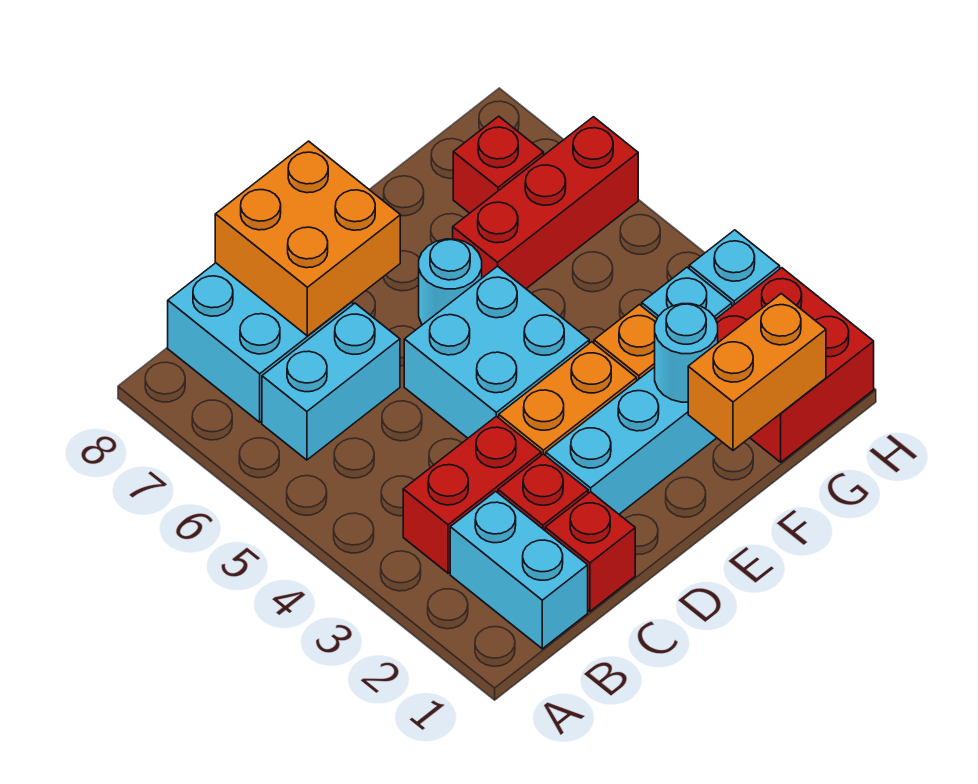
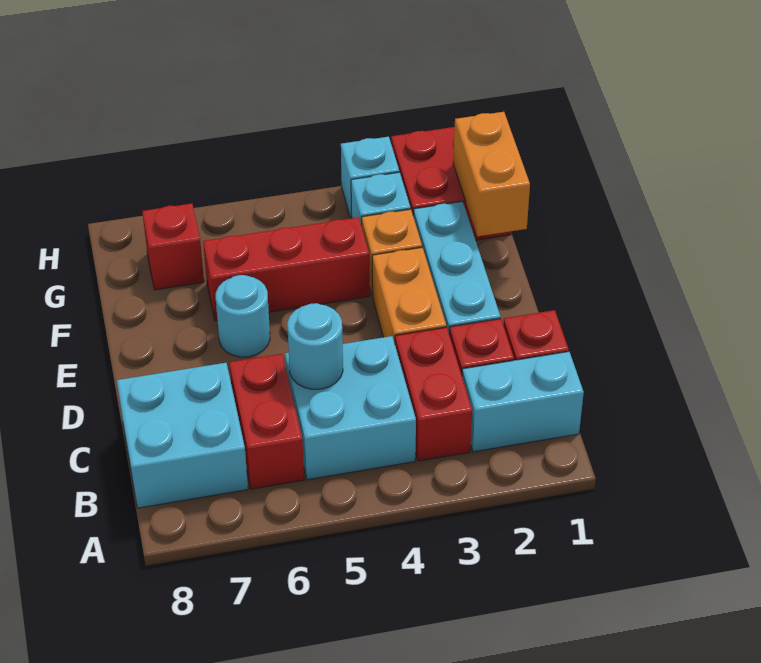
cyan brick B6:C6 level 1 -> red brick B6:C6 level 1
orange brick C7:D8 level 2 -> none
cyan brick D4:E5 level 1 -> cyan brick B4:C5 level 1
cyan round brick F2 level 2 -> cyan round brick C5 level 2
red brick F6:H6 level 1 -> red brick F4:F6 level 1

